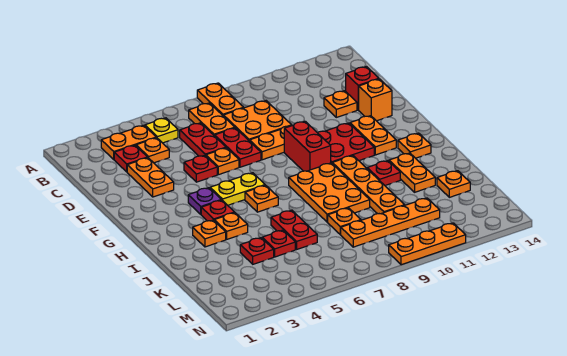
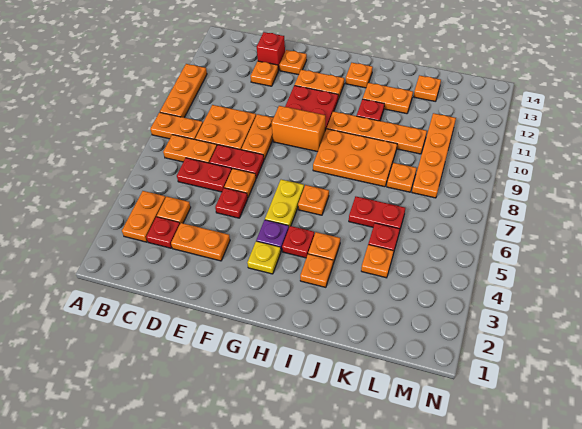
yellow plate B5 level 1 -> yellow plate G3 level 1
orange brick E13 level 1 -> orange plate E13 level 1
red brick F9:G9 level 1 -> orange brick F9:G9 level 1
red plate K4 level 1 -> orange plate K4 level 1
orange plate N9:N11 level 1 -> orange plate A9:A11 level 1

